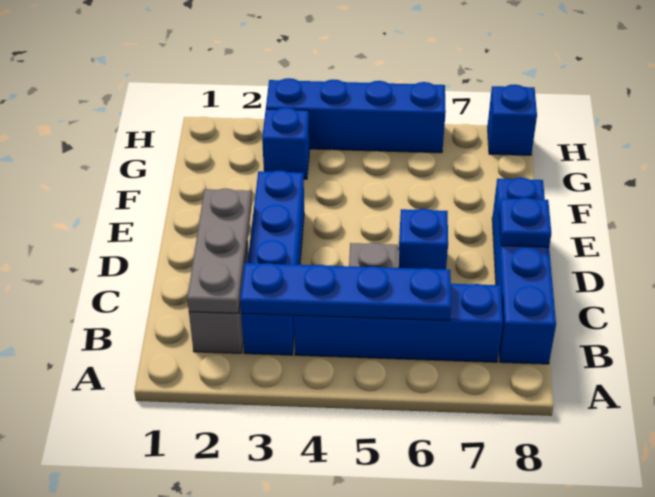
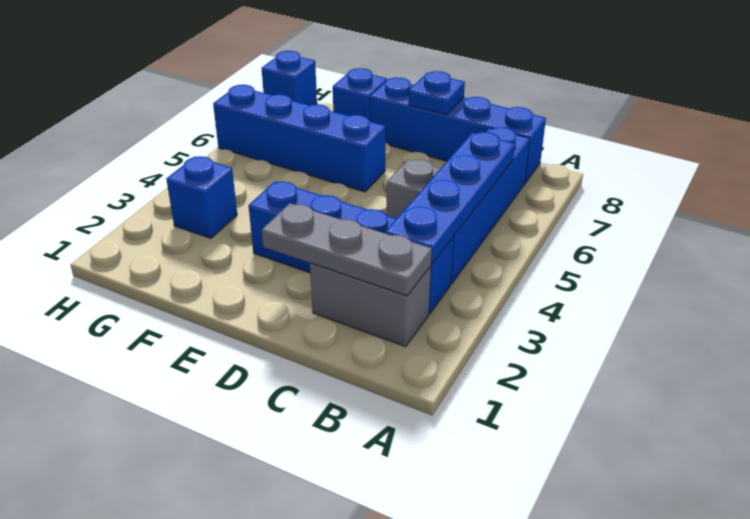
blue brick D6 level 1 -> blue brick F8 level 1
blue brick H3:H6 level 1 -> blue brick E6:H6 level 1

